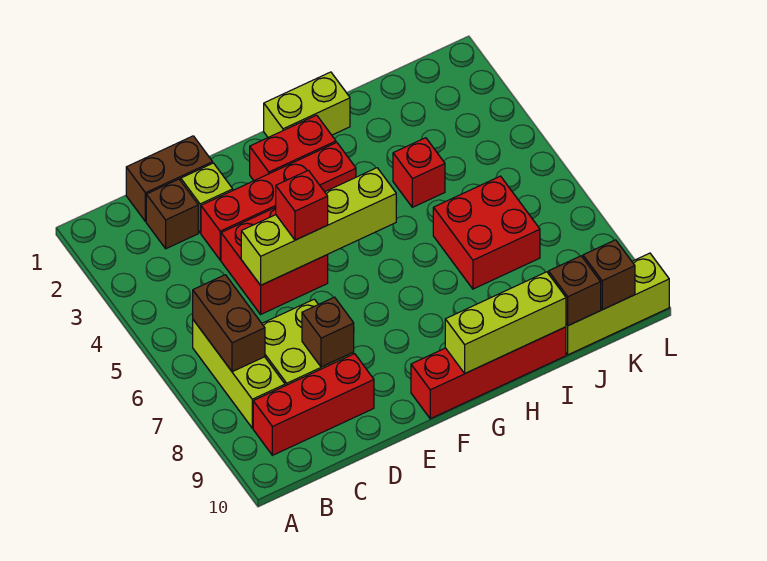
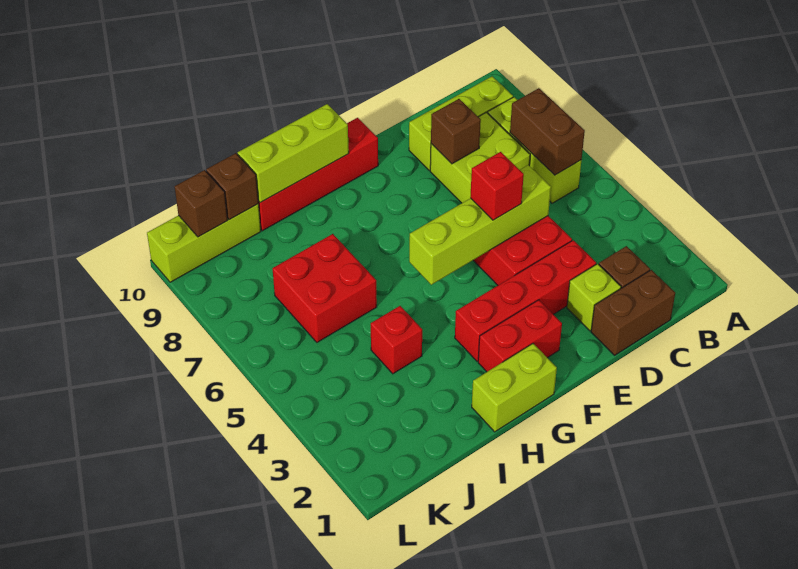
red brick B9:D9 level 1 -> lime brick B9:D9 level 1

